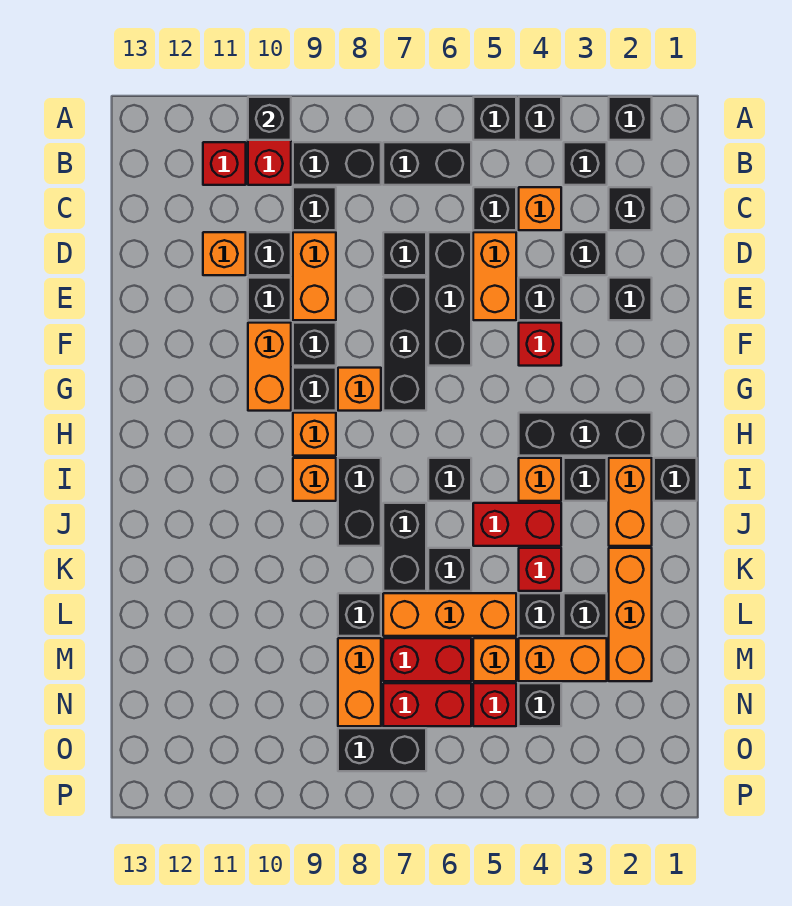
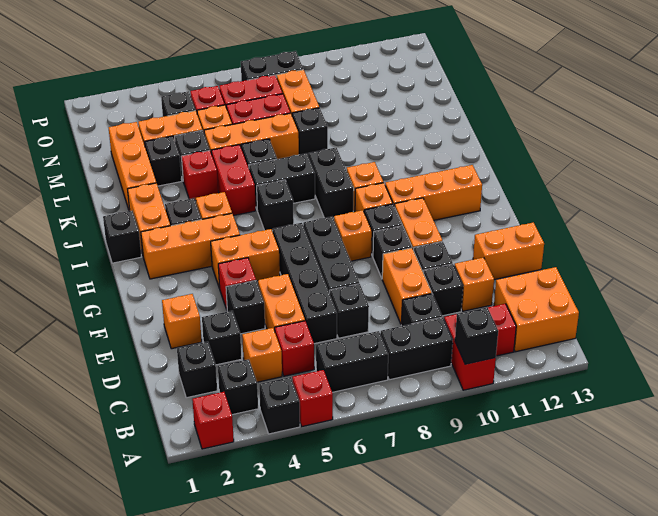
black brick A2 level 1 -> red brick A2 level 1
black brick A5 level 1 -> red brick A5 level 1
none -> orange brick B12:C13 level 1
black brick C5 level 1 -> red brick C5 level 1
black brick D6:F6 level 1 -> black brick D6:G6 level 1
black brick E2 level 1 -> orange brick E2 level 1
none -> orange brick E12:E13 level 1
none -> orange brick G4:G5 level 1
black brick H2:H4 level 1 -> orange brick H2:H4 level 1
none -> orange brick H10:H12 level 1
red brick J4:J5 level 1 -> red brick J5:K5 level 1
black brick J7:K7 level 1 -> black brick J6:J7 level 1

